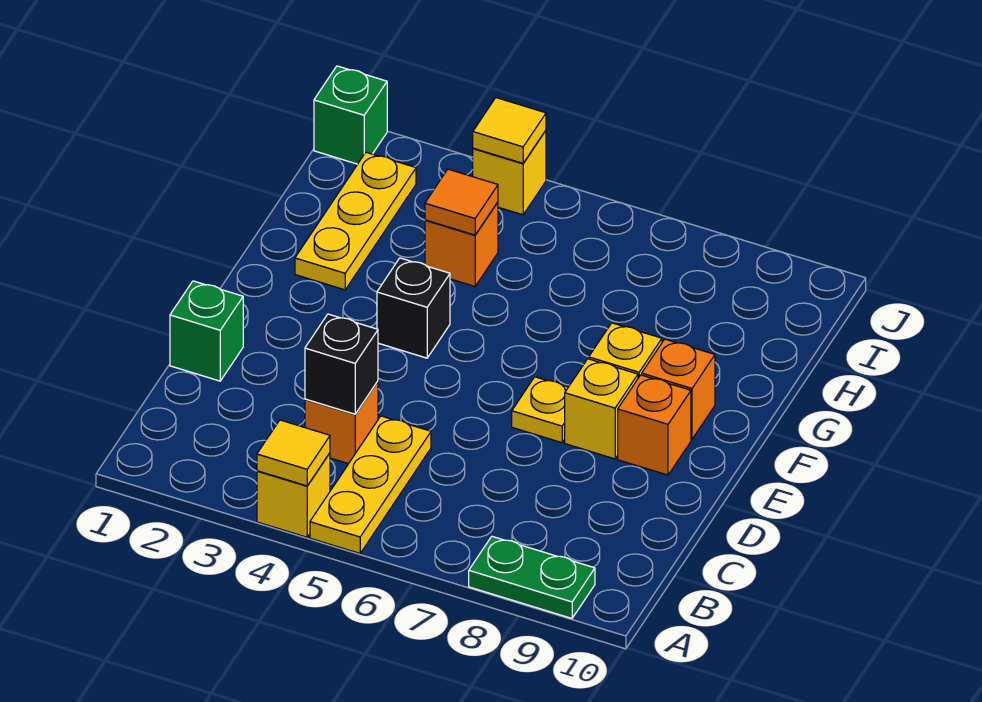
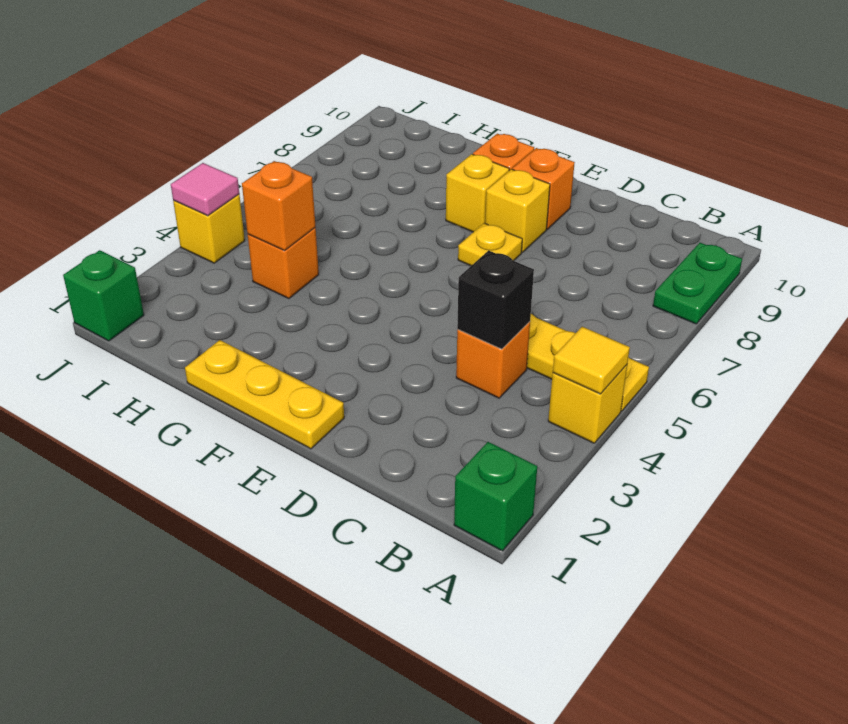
green brick D1 level 1 -> green brick A1 level 1
black brick F4 level 1 -> none
yellow plate G2:I2 level 1 -> yellow plate E1:G1 level 1
orange tile H4 level 2 -> orange brick H4 level 2
yellow tile J4 level 2 -> pink tile J4 level 2

